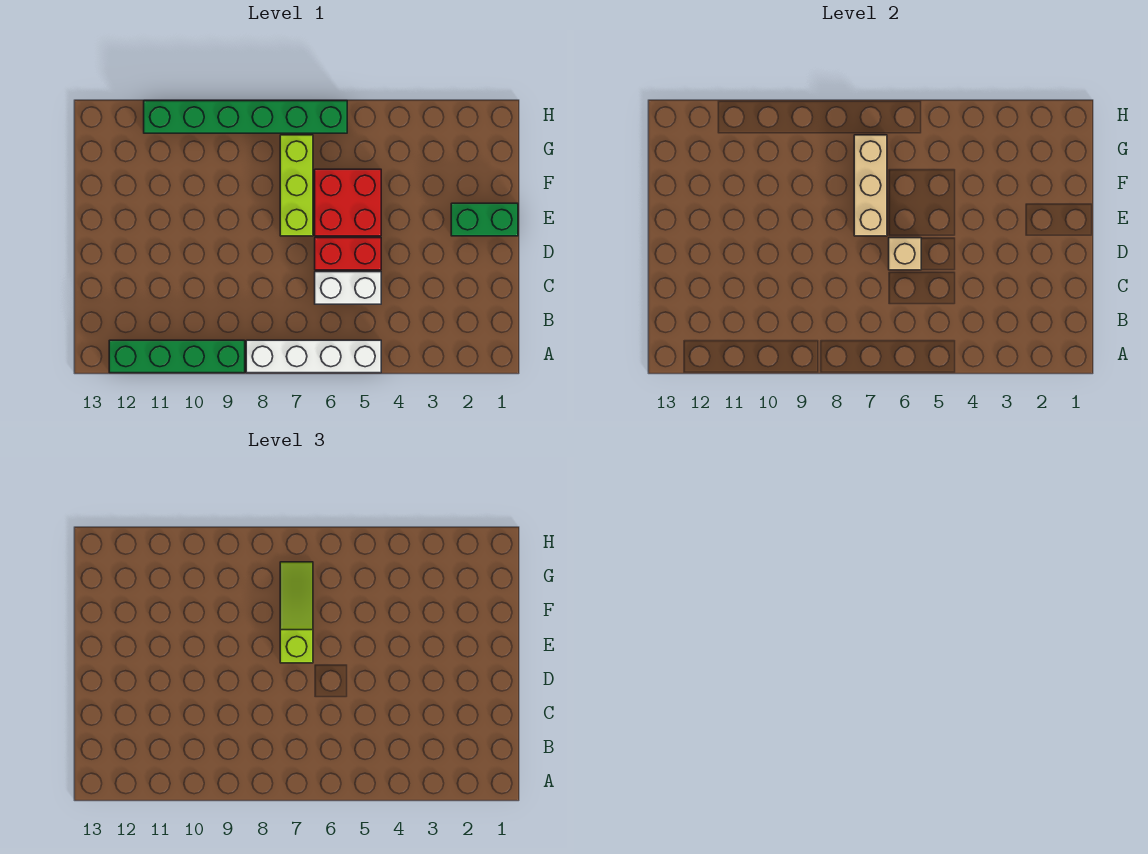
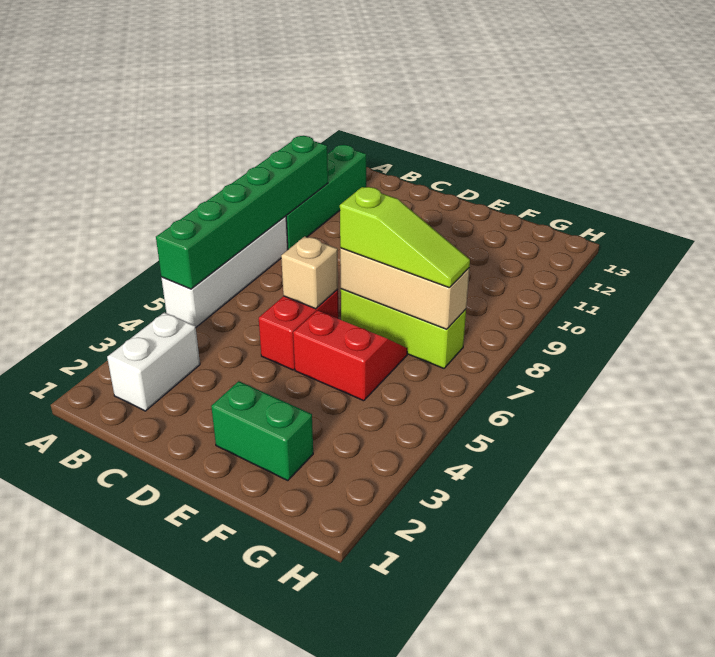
white brick C5:C6 level 1 -> white brick B2:B3 level 1
green brick E1:E2 level 1 -> green brick E2:F2 level 1
red brick E5:F6 level 1 -> red slope E5:F6 level 1 top 5
green brick H6:H11 level 1 -> green brick A5:A10 level 2

